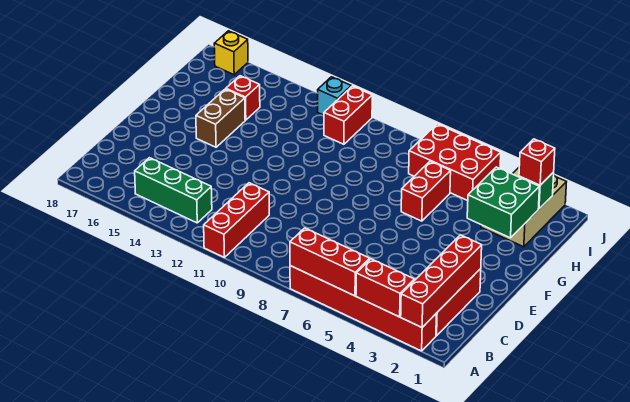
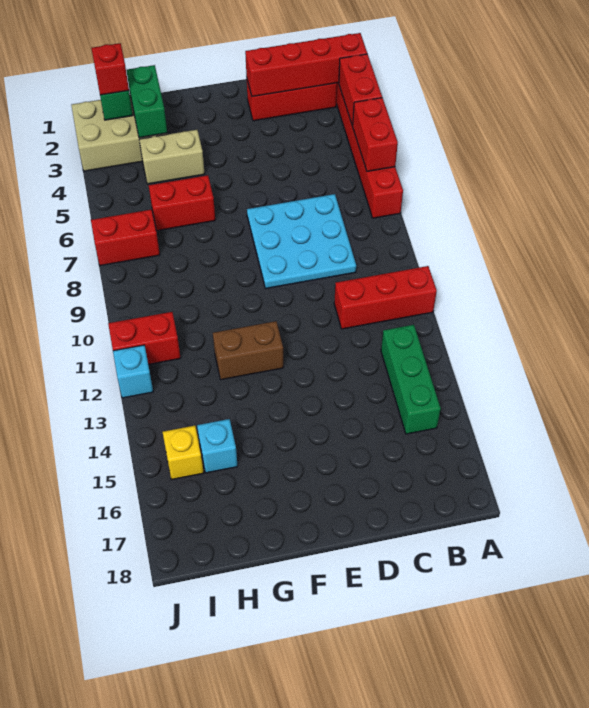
red brick A5:A7 level 2 -> red brick A5:A6 level 2
none -> cyan plate C7:E9 level 1
brown brick F15:G15 level 1 -> brown brick F12:G12 level 1
green brick G2:H3 level 2 -> green brick H2:H3 level 2
none -> tan brick G4:H4 level 1
red brick H15 level 1 -> cyan brick H15 level 1
red brick I5:J7 level 1 -> red brick I7:J7 level 1
yellow brick J17 level 1 -> yellow brick I15 level 1

